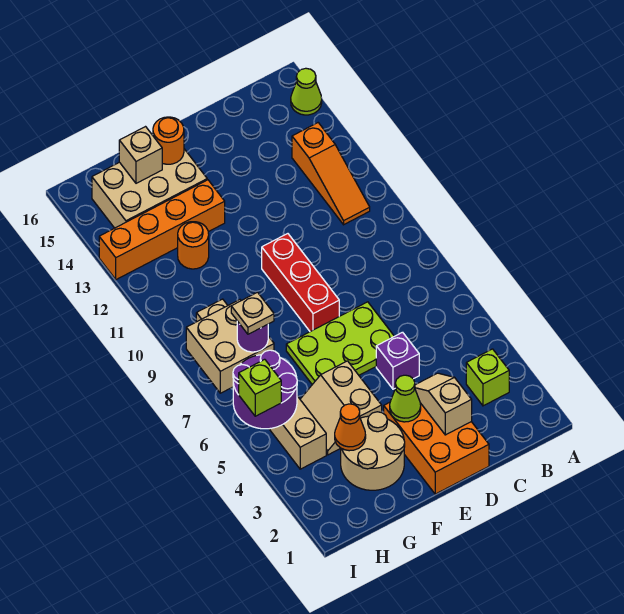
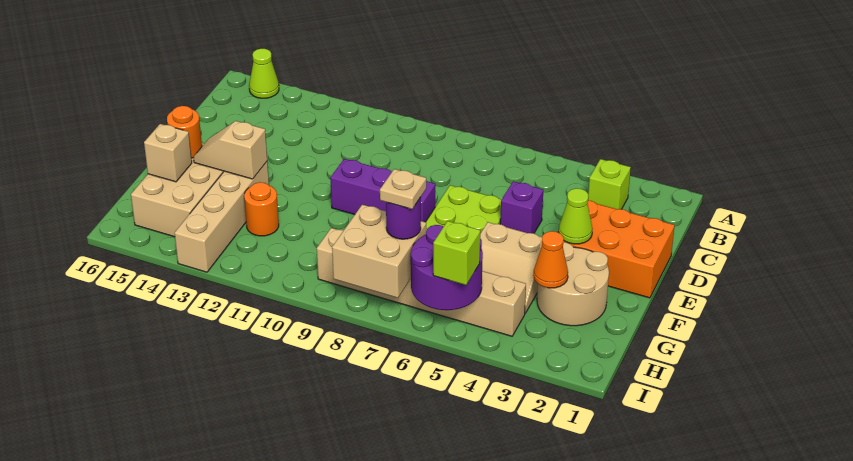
orange slope B11:B13 level 1 top 13 -> none
tan slope D2:D3 level 2 top 2 -> tan slope F13:F14 level 2 top 13
red brick E8:E10 level 1 -> purple brick E8:E10 level 1
orange brick F13:I13 level 1 -> tan brick F13:I13 level 1

